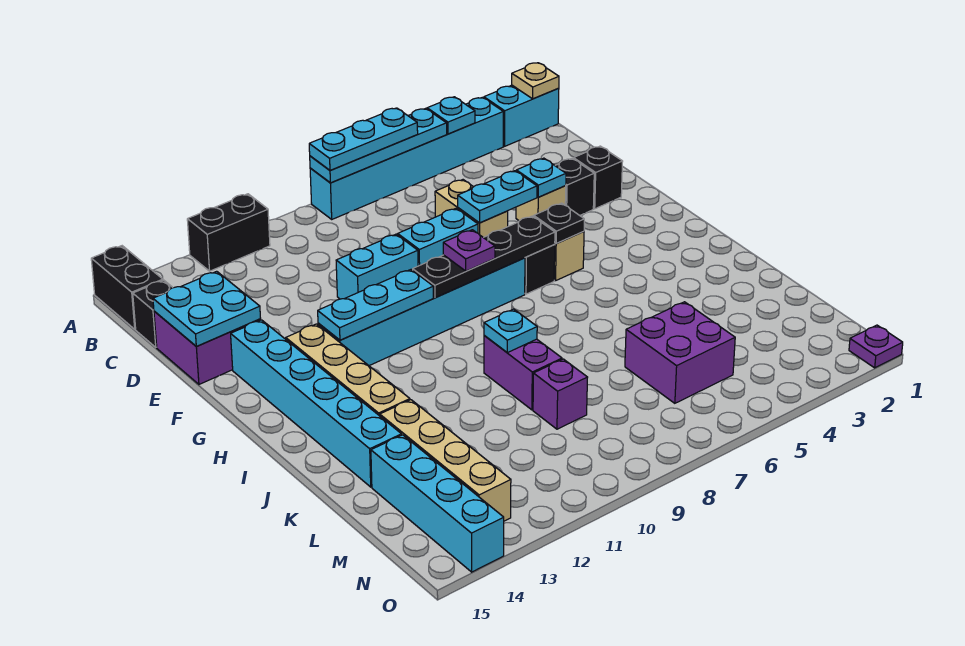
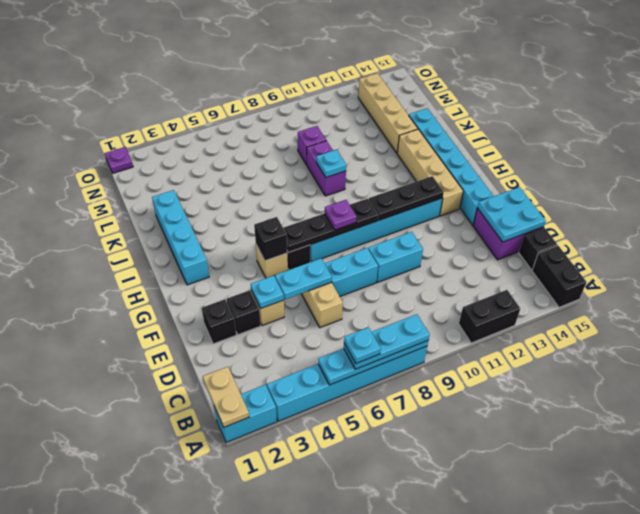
tan plate A1 level 2 -> tan plate A1:B1 level 2
cyan plate A4 level 2 -> cyan plate A6 level 4
black plate G5 level 2 -> black brick G5 level 2
cyan plate G10:G12 level 2 -> black plate G10:G12 level 2
purple brick L5:M6 level 1 -> none
cyan brick L14:O14 level 1 -> cyan brick H2:K2 level 1

